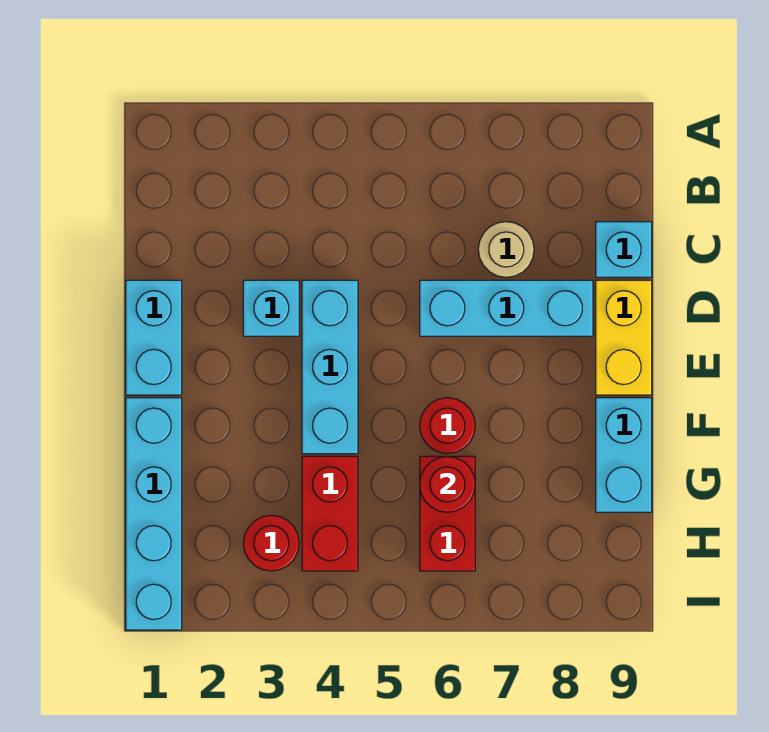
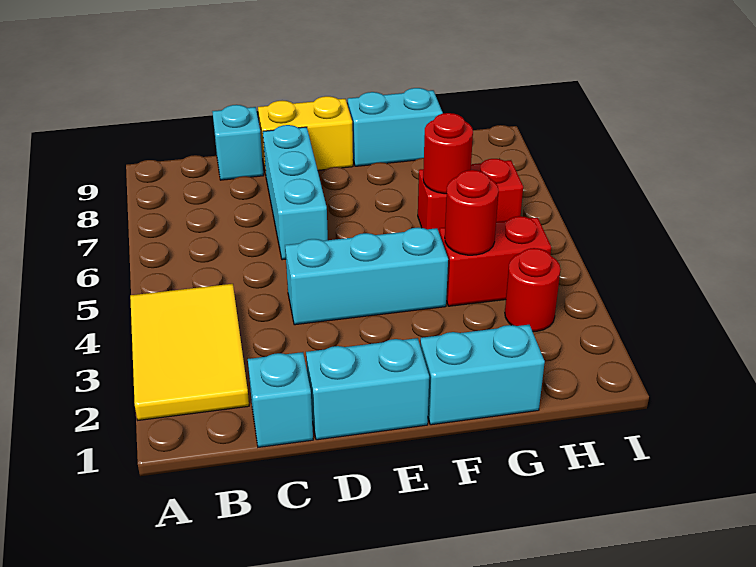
none -> yellow tile A2:B4 level 1
tan round brick C7 level 1 -> none
cyan brick D3 level 1 -> cyan brick C1 level 1
cyan brick F1:I1 level 1 -> cyan brick F1:G1 level 1
red round brick F6 level 1 -> red round brick G4 level 2

